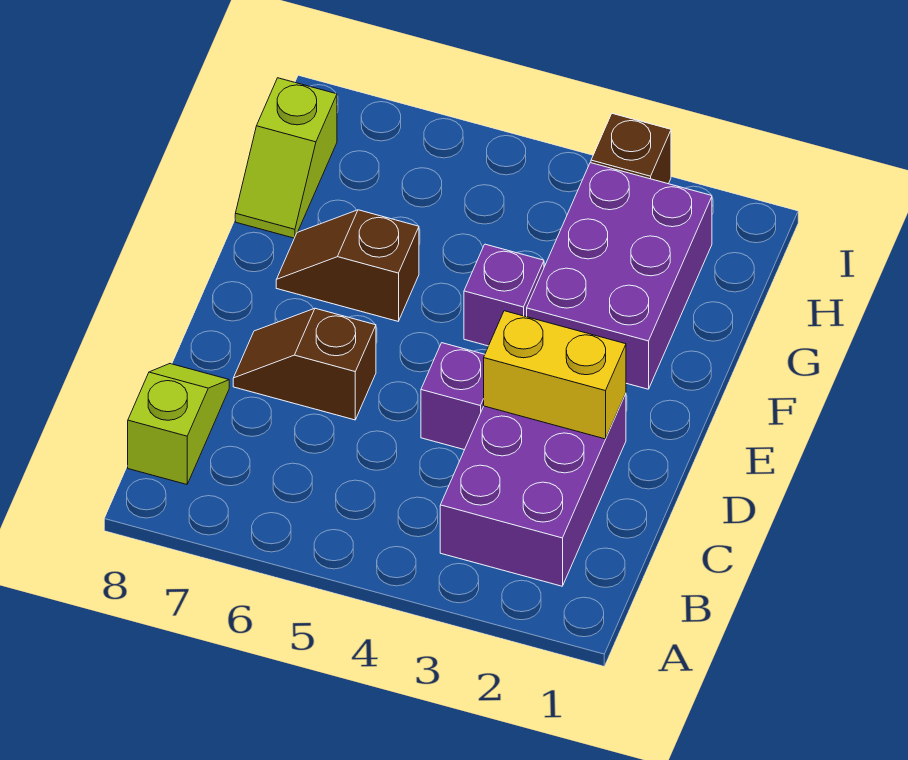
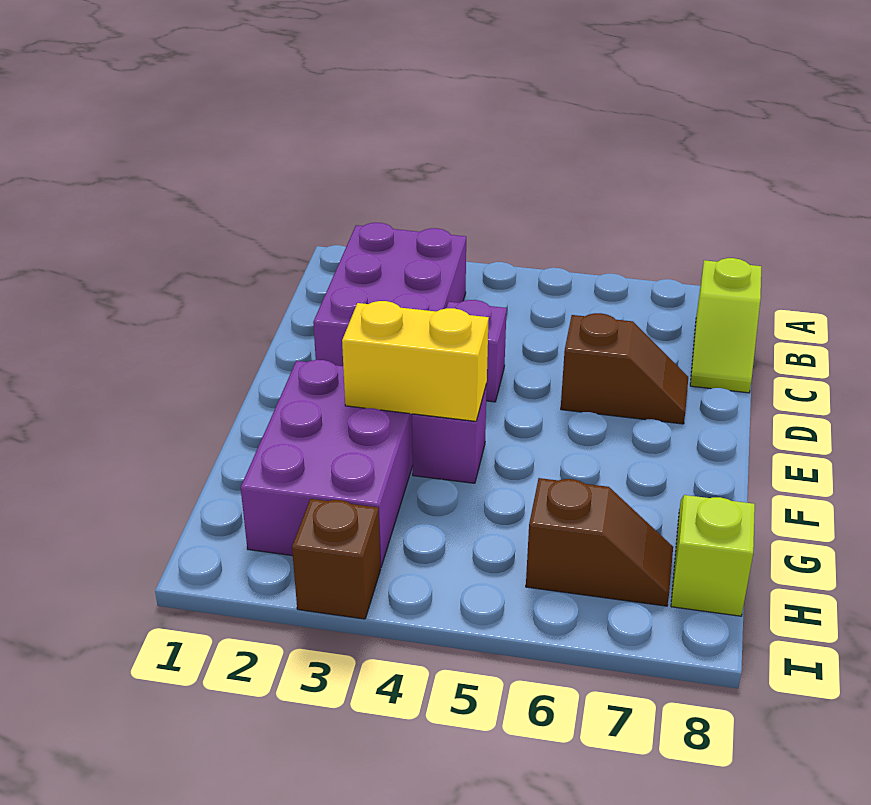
yellow brick D2:D3 level 2 -> yellow brick F3:F4 level 2
brown slope F6:F7 level 1 top 6 -> brown slope H6:H7 level 1 top 6

